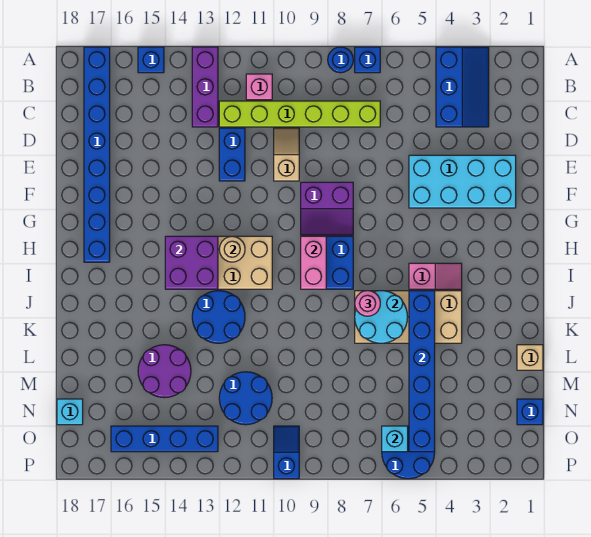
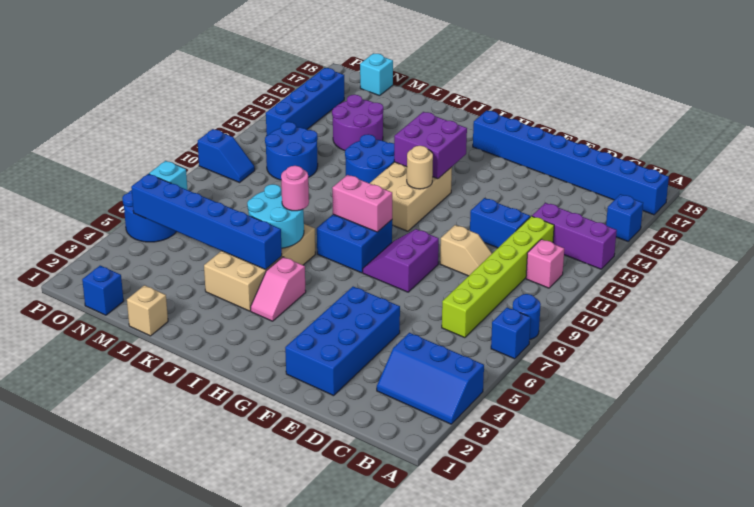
cyan brick E2:F5 level 1 -> blue brick E2:F5 level 1

